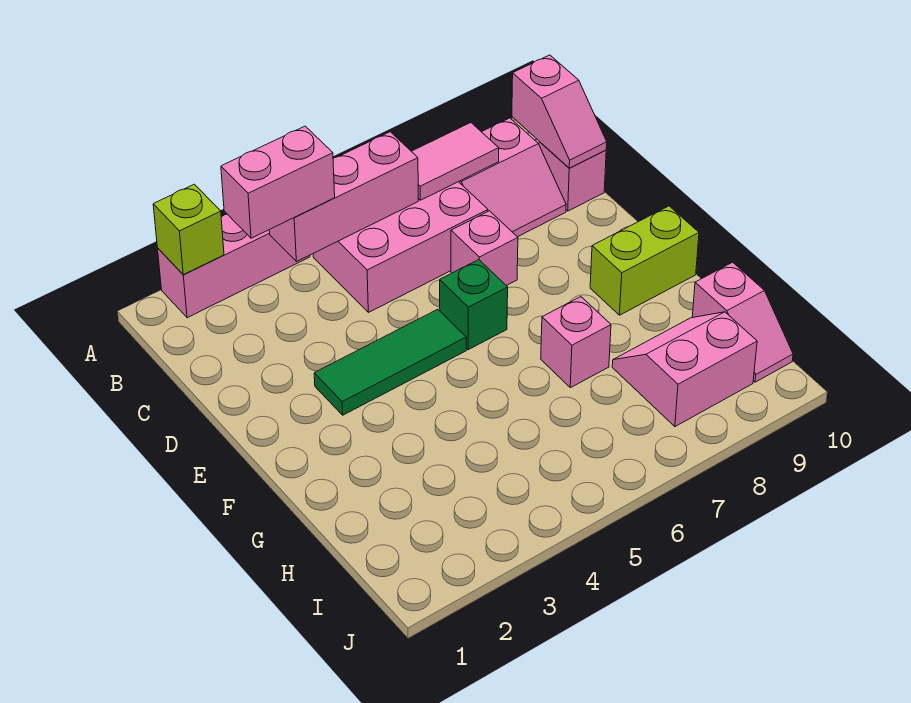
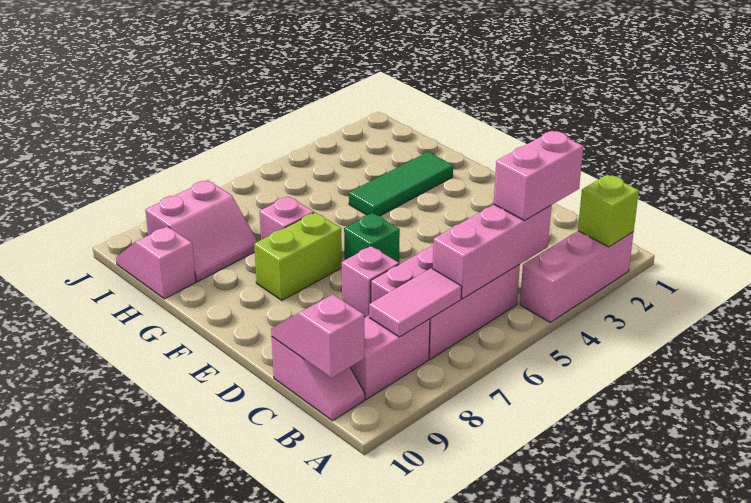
green tile E3:E5 level 1 -> green tile G2:G4 level 1
lime brick F9:F10 level 1 -> lime brick F7:F8 level 1

